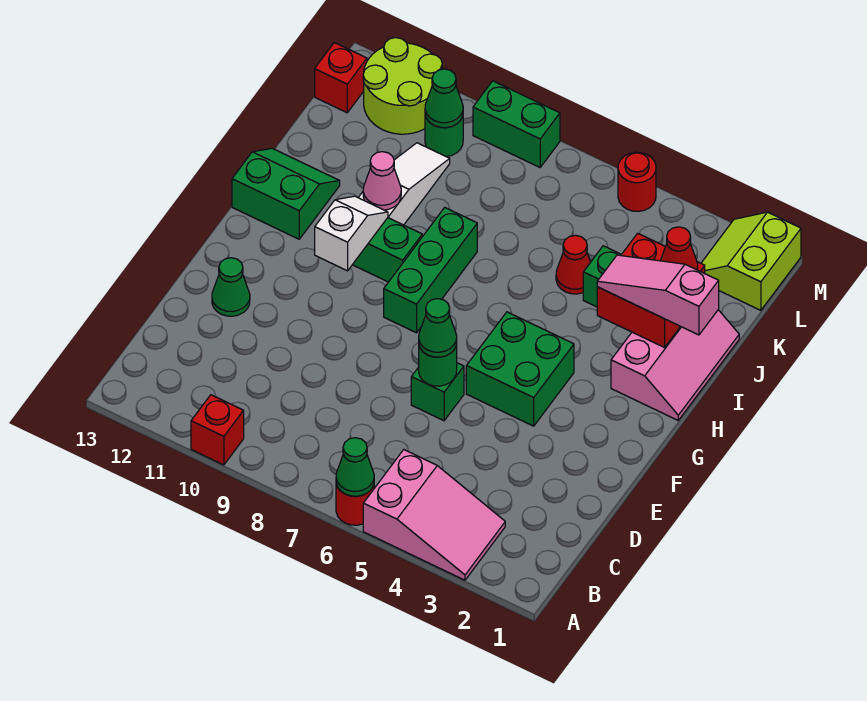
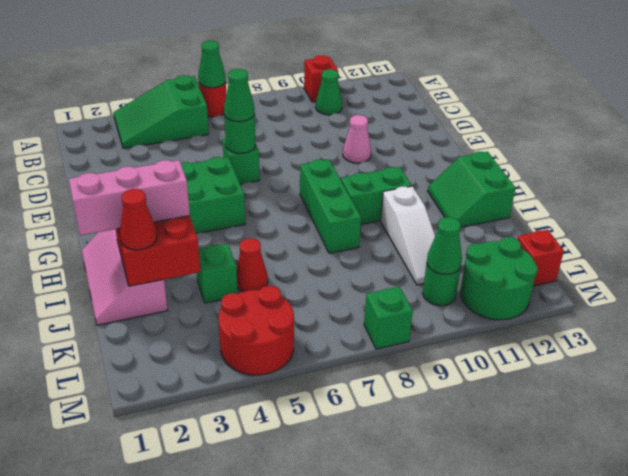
pink slope A3:B5 level 1 top 5 -> green slope A3:B5 level 1 top 5
green cone E12 level 1 -> green cone B10 level 1
white slope G10:H10 level 2 top G -> none
green slope H12:I13 level 1 top H -> green slope H12:I13 level 1 top 13
pink slope I1:I3 level 3 top 1 -> pink brick I1:I3 level 3
pink cone I10 level 2 -> pink cone E10 level 1
lime slope L1:M2 level 1 top 1 -> none
lime round brick L11:M12 level 1 -> green round brick L11:M12 level 1
red round brick M5 level 1 -> red round brick L4:M5 level 1
green brick M8:M9 level 1 -> green brick M8 level 1

